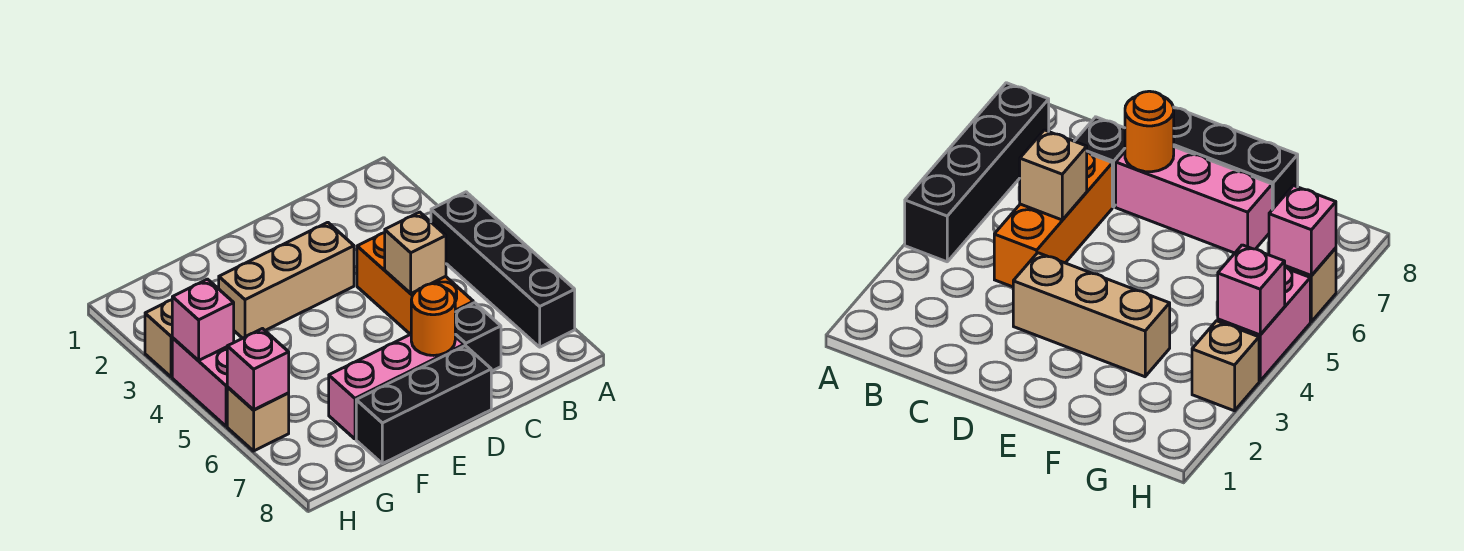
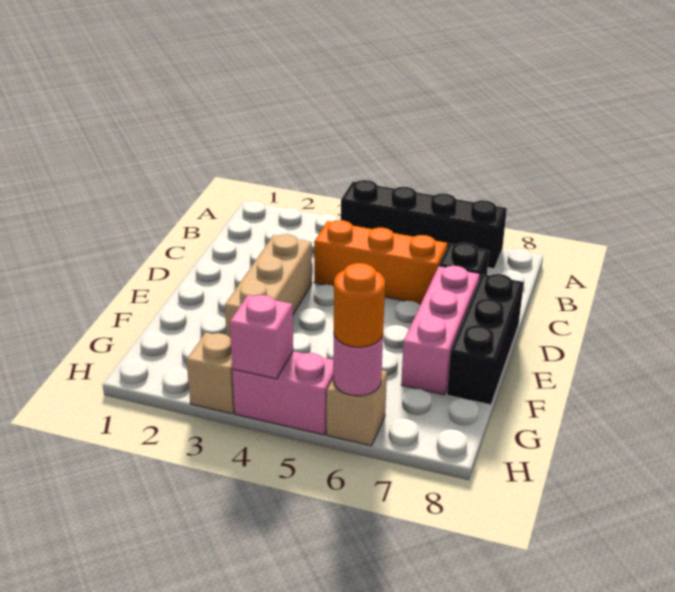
tan brick C5 level 2 -> none
orange round brick D7 level 2 -> orange round brick H6 level 3
pink brick H6 level 2 -> pink round brick H6 level 2

